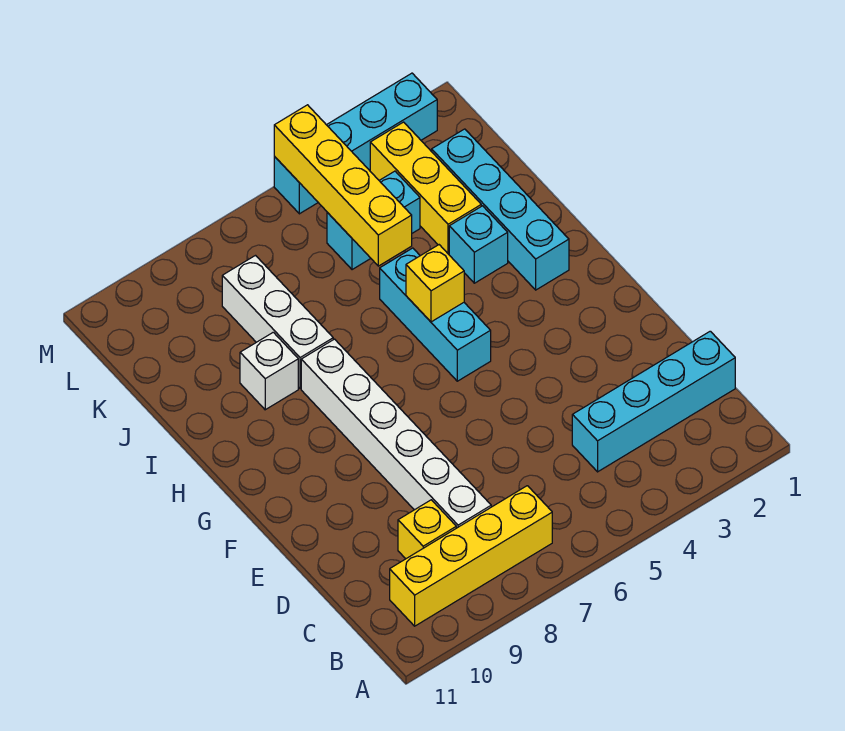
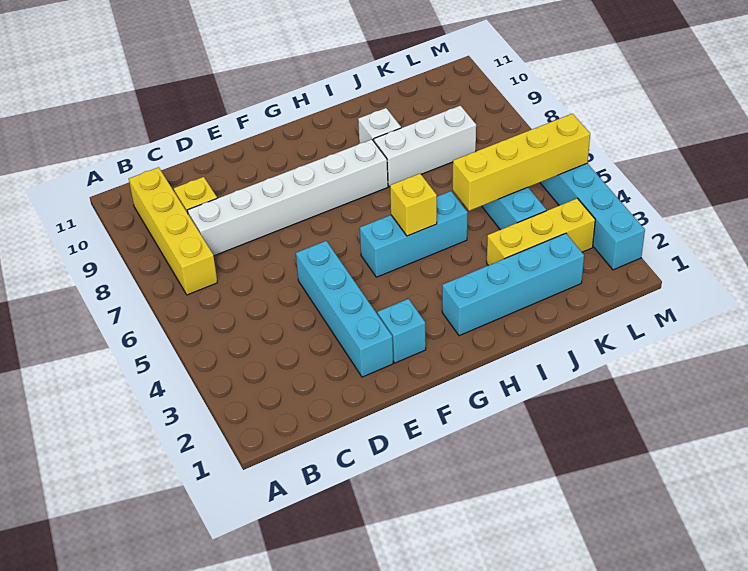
cyan brick C1:C4 level 1 -> cyan brick E2:E5 level 1
cyan brick I3 level 1 -> cyan brick F2 level 1

